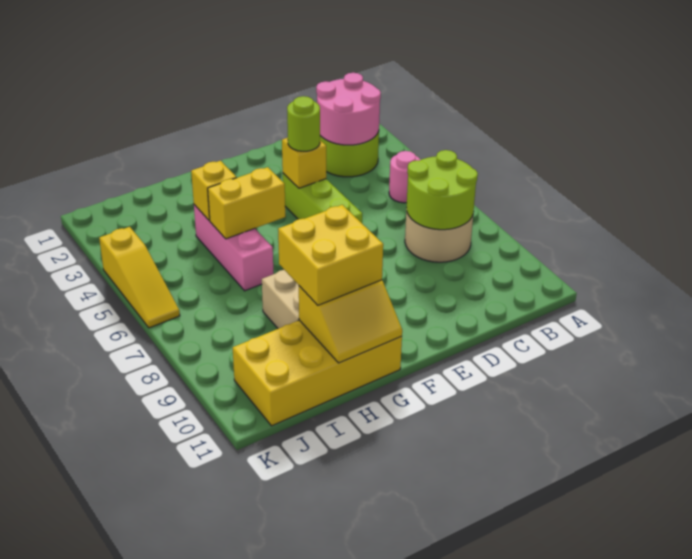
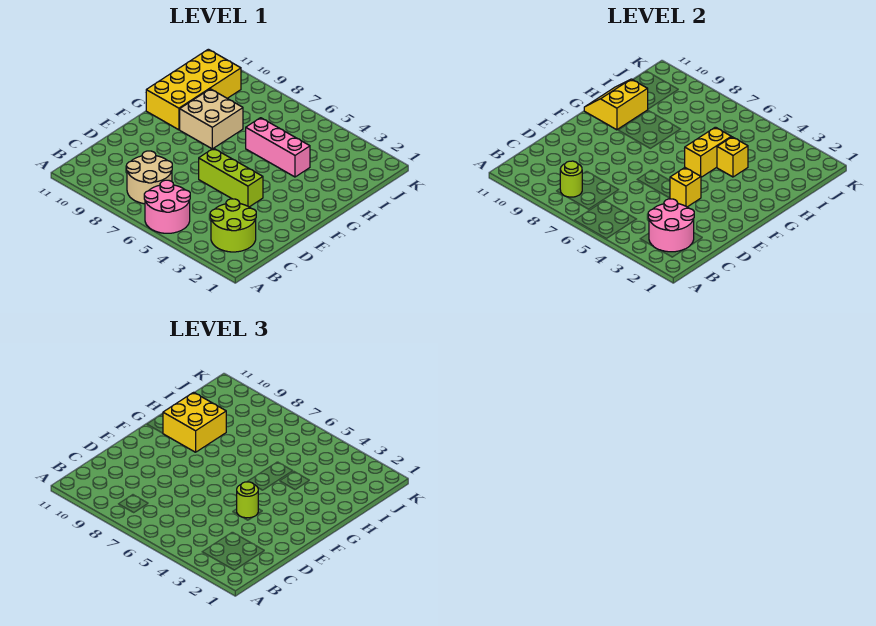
pink round brick B5 level 1 -> pink round brick A5:B6 level 1
lime round brick B7:C8 level 2 -> lime round brick B8 level 2
yellow slope K4:K6 level 1 top 4 -> none

